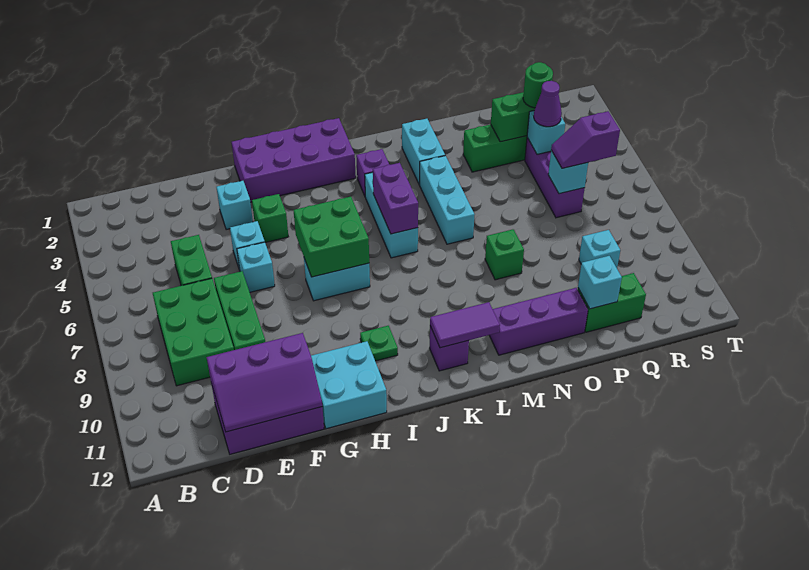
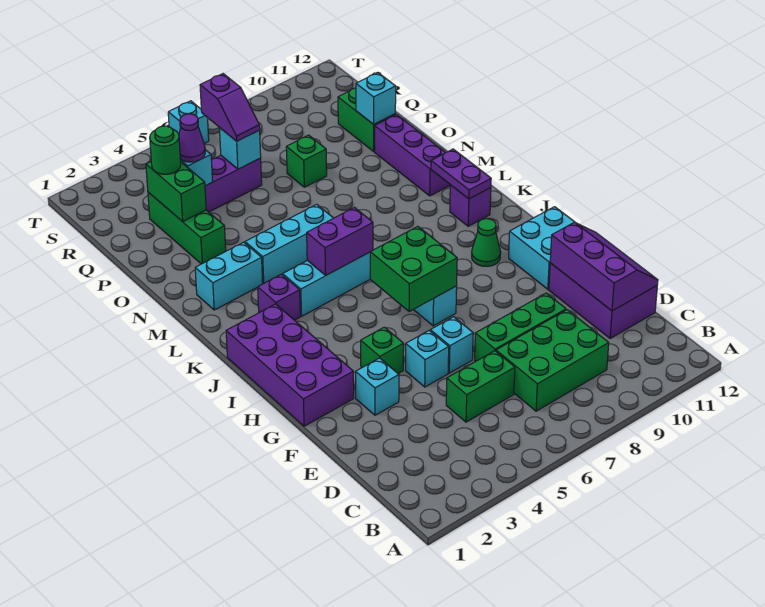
green plate I10 level 1 -> green cone I10 level 1
purple tile K11:L11 level 2 -> purple plate K11:L11 level 2
green brick N8 level 1 -> green brick P8 level 1
cyan brick Q9 level 1 -> cyan brick T6 level 1

